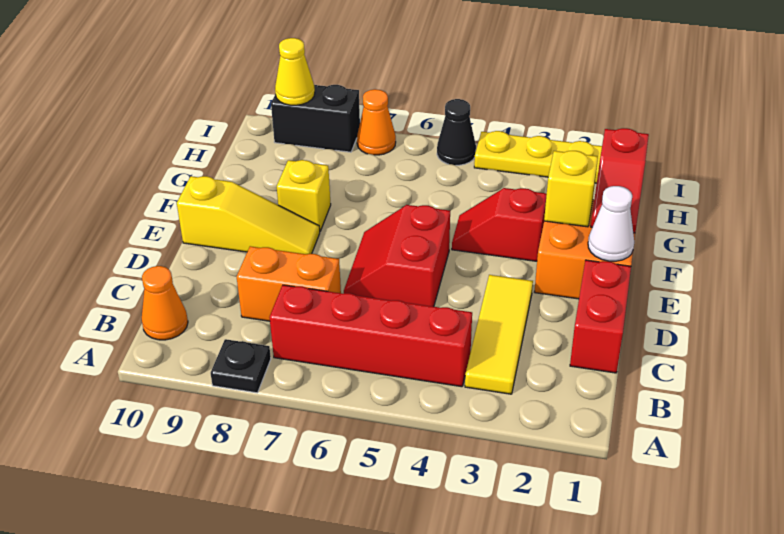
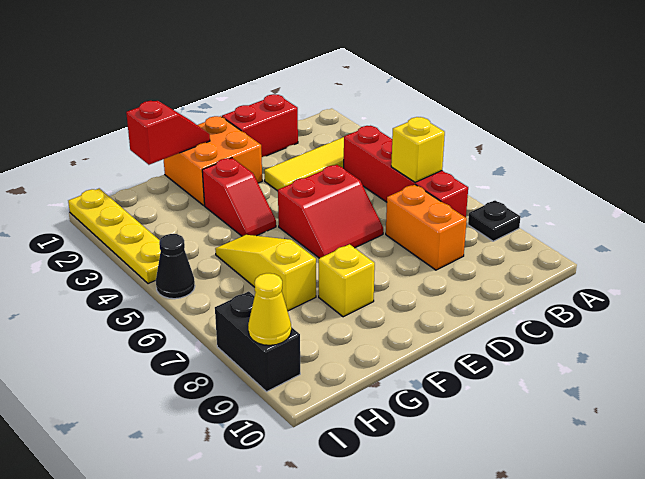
orange cone B10 level 1 -> none
white cone E1 level 2 -> none
yellow slope E8:E10 level 1 top 10 -> yellow slope G5:G7 level 1 top 7
yellow brick F2 level 2 -> yellow brick B6 level 2
orange cone I7 level 1 -> none

